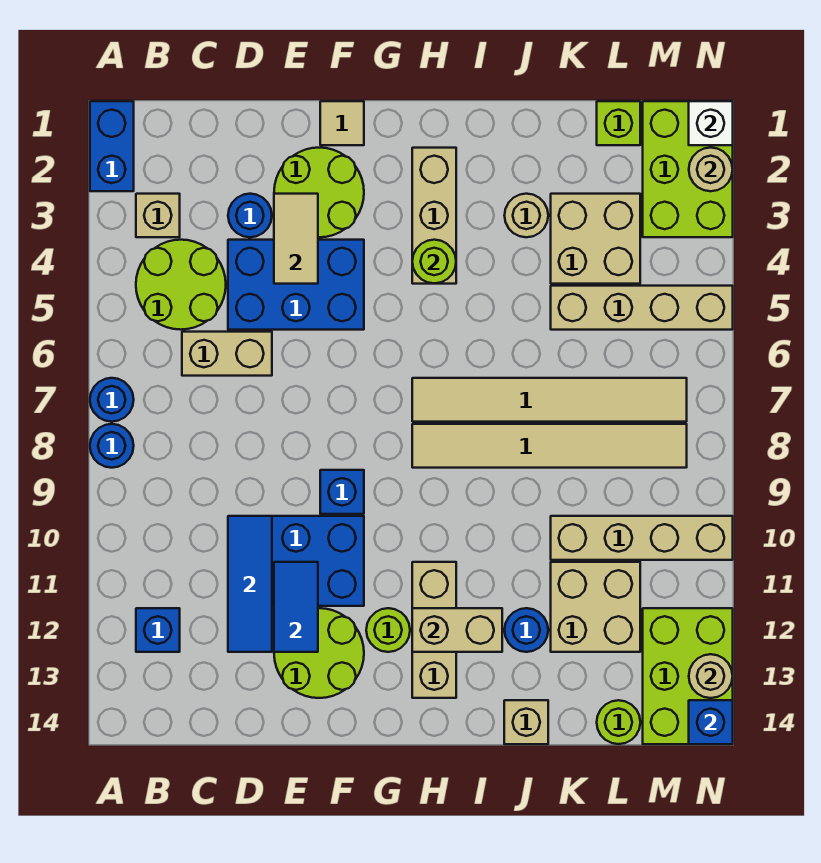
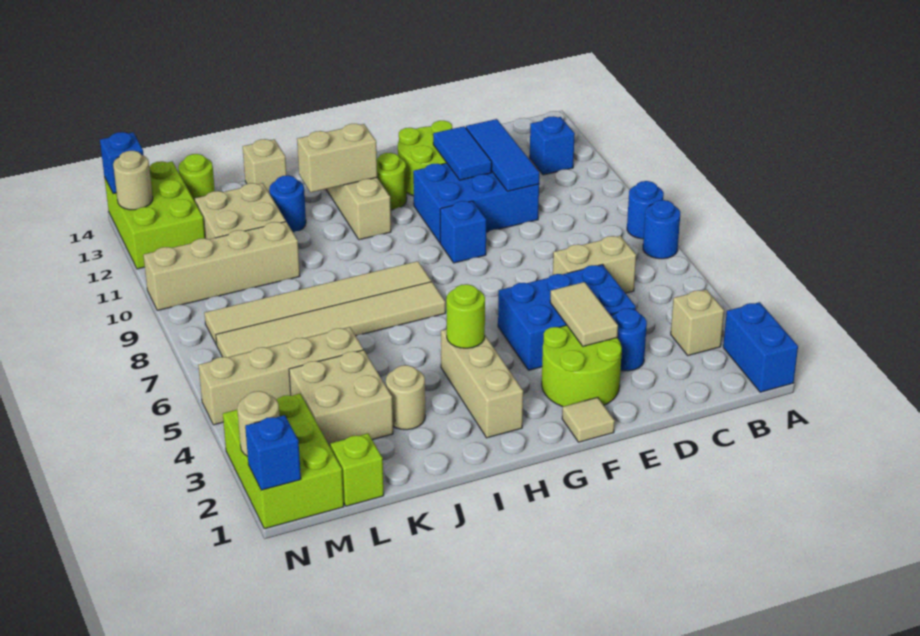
lime round brick B4:C5 level 1 -> none
white brick N1 level 2 -> blue brick N1 level 2

